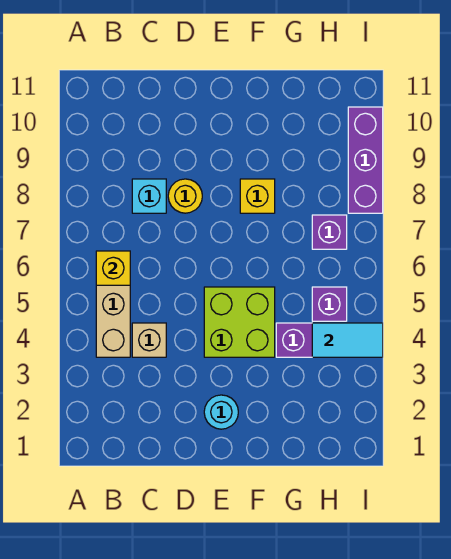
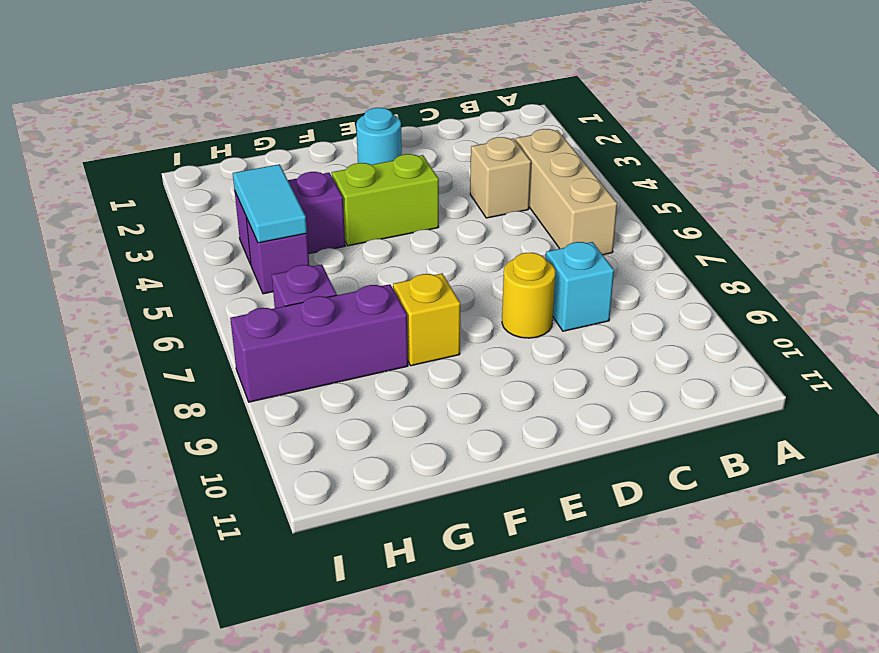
yellow brick B6 level 2 -> none
lime brick E4:F5 level 1 -> lime brick E4:F4 level 1
cyan tile H4:I4 level 2 -> cyan tile H4:H5 level 2
purple brick I8:I10 level 1 -> purple brick G8:I8 level 1

